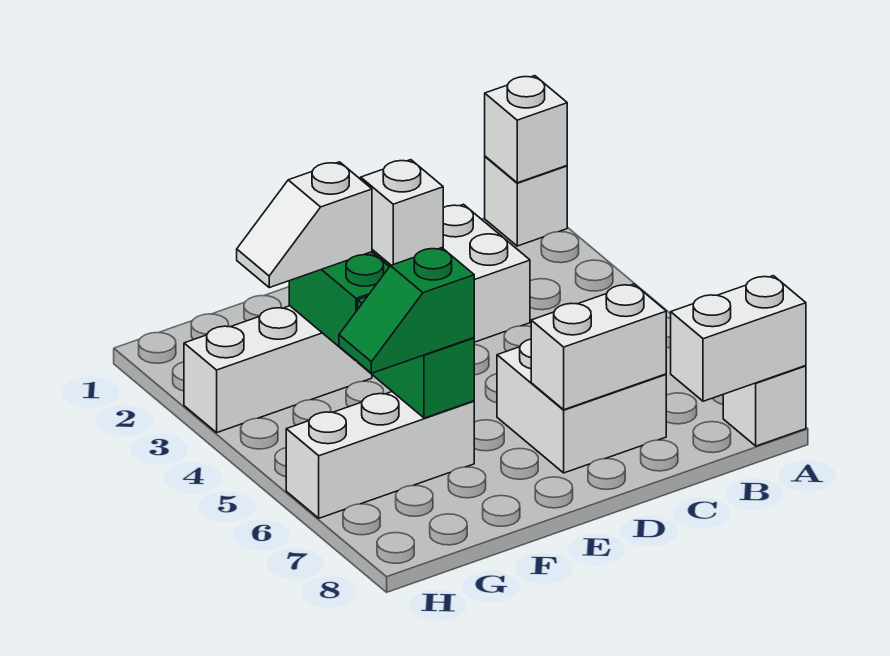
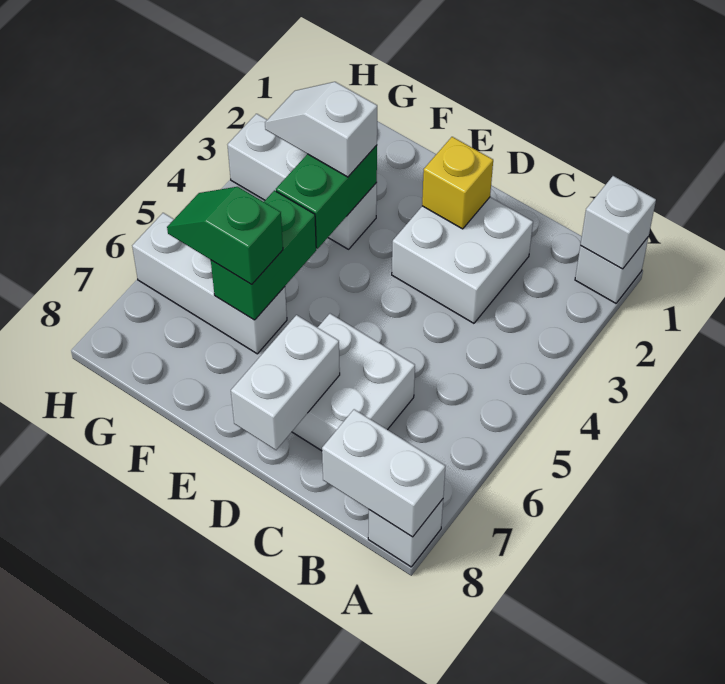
white brick C7:D7 level 2 -> white brick D7:D8 level 2
white brick D2 level 2 -> yellow brick D2 level 2

